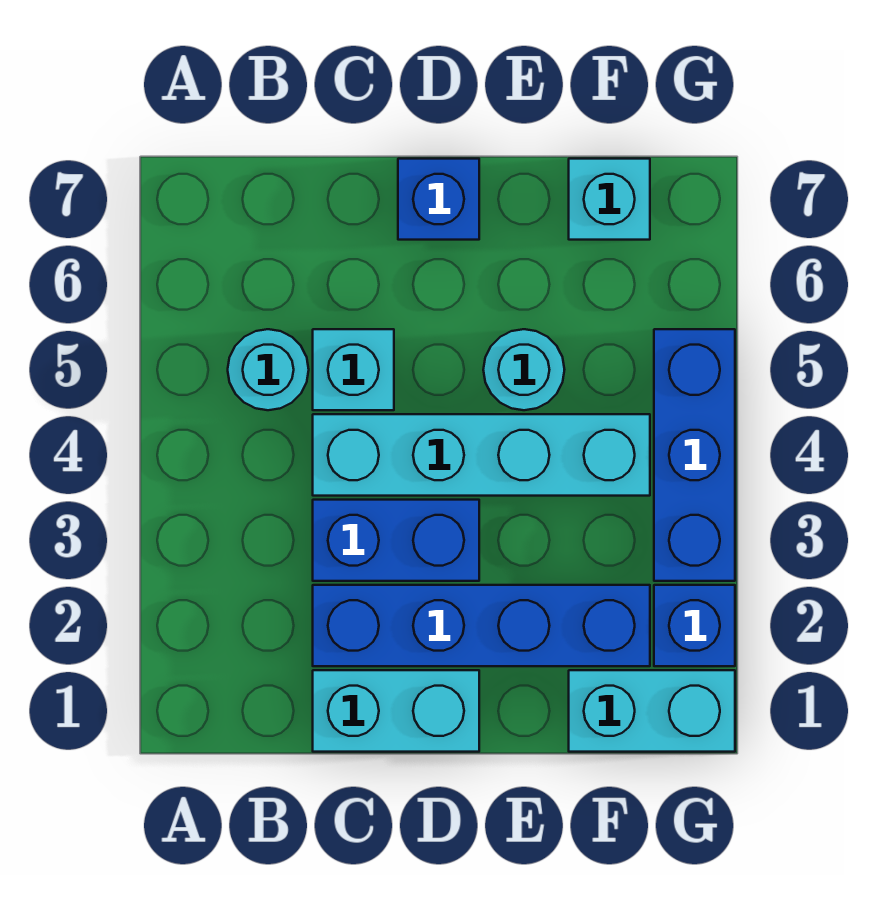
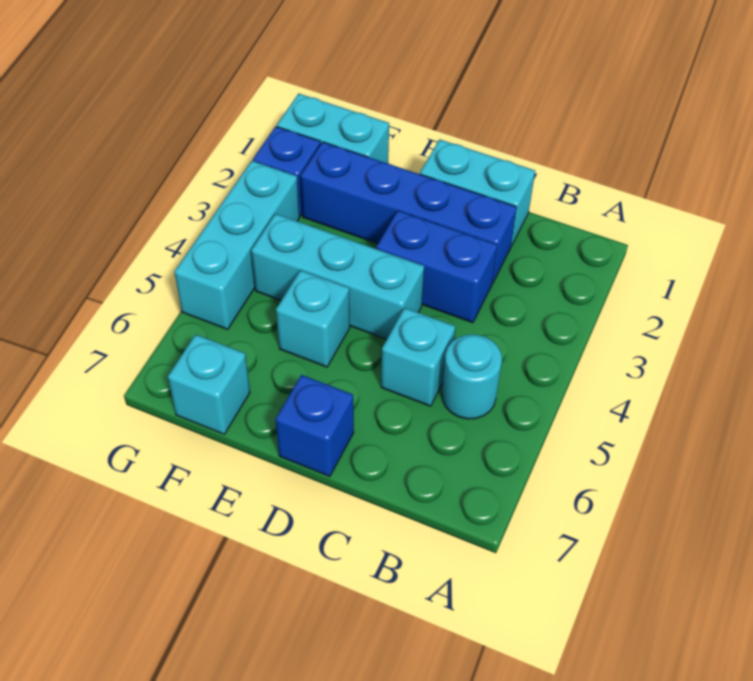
cyan brick C4:F4 level 1 -> cyan brick D4:F4 level 1
cyan round brick E5 level 1 -> cyan brick E5 level 1
blue brick G3:G5 level 1 -> cyan brick G3:G5 level 1

